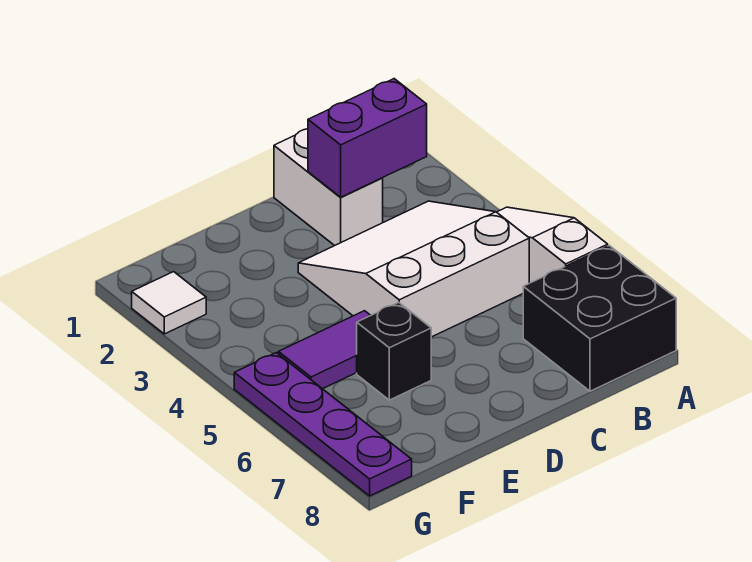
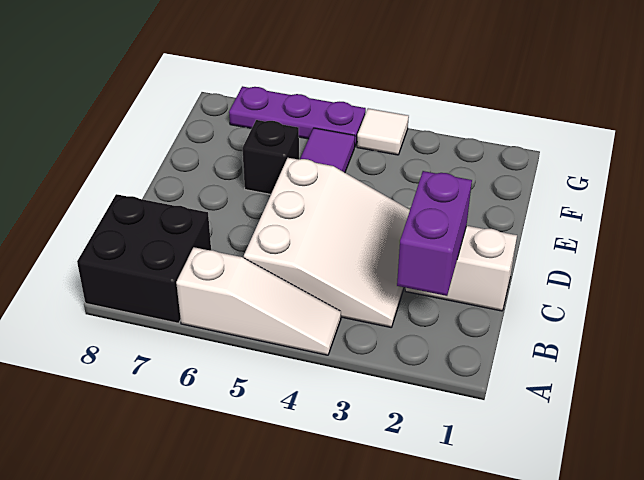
white tile G2 level 1 -> white tile G4 level 1
purple plate G5:G8 level 1 -> purple plate G5:G7 level 1

